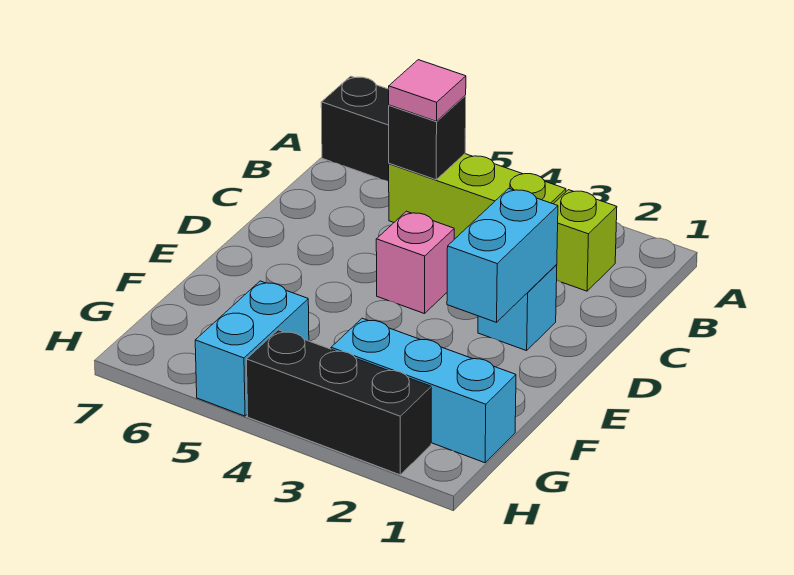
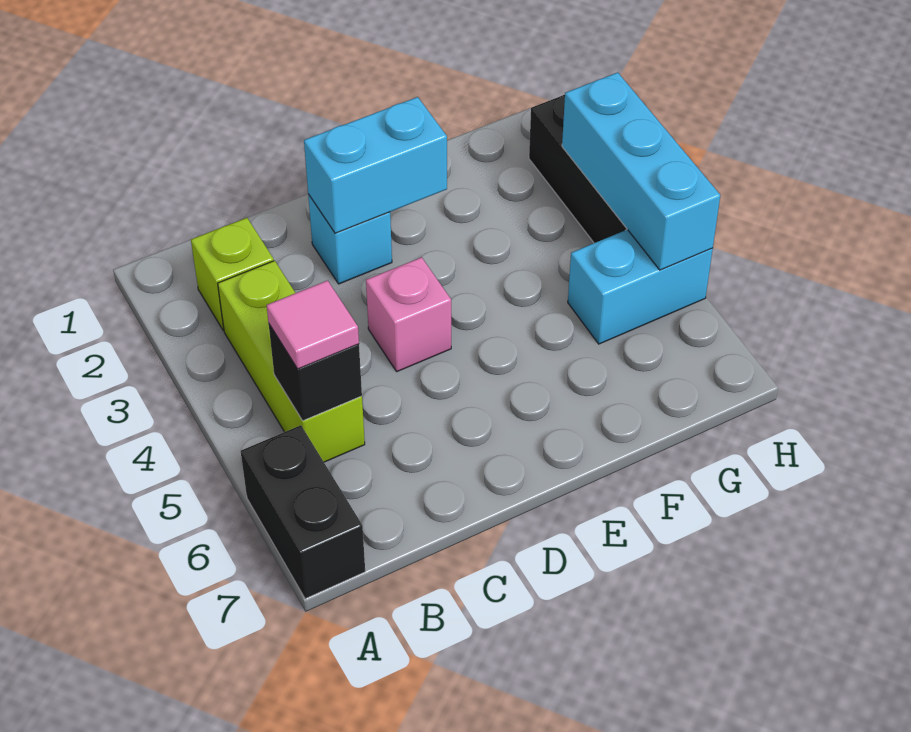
cyan brick G1:G3 level 1 -> cyan brick H3:H5 level 2

